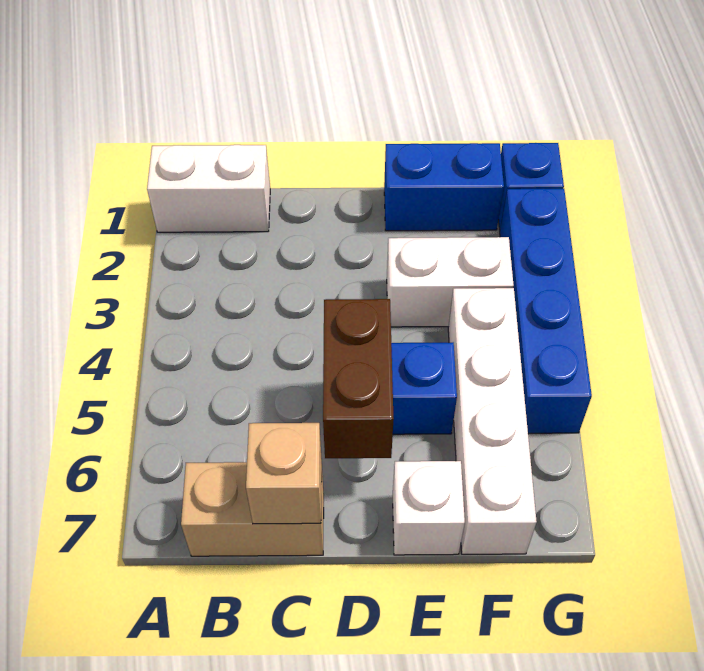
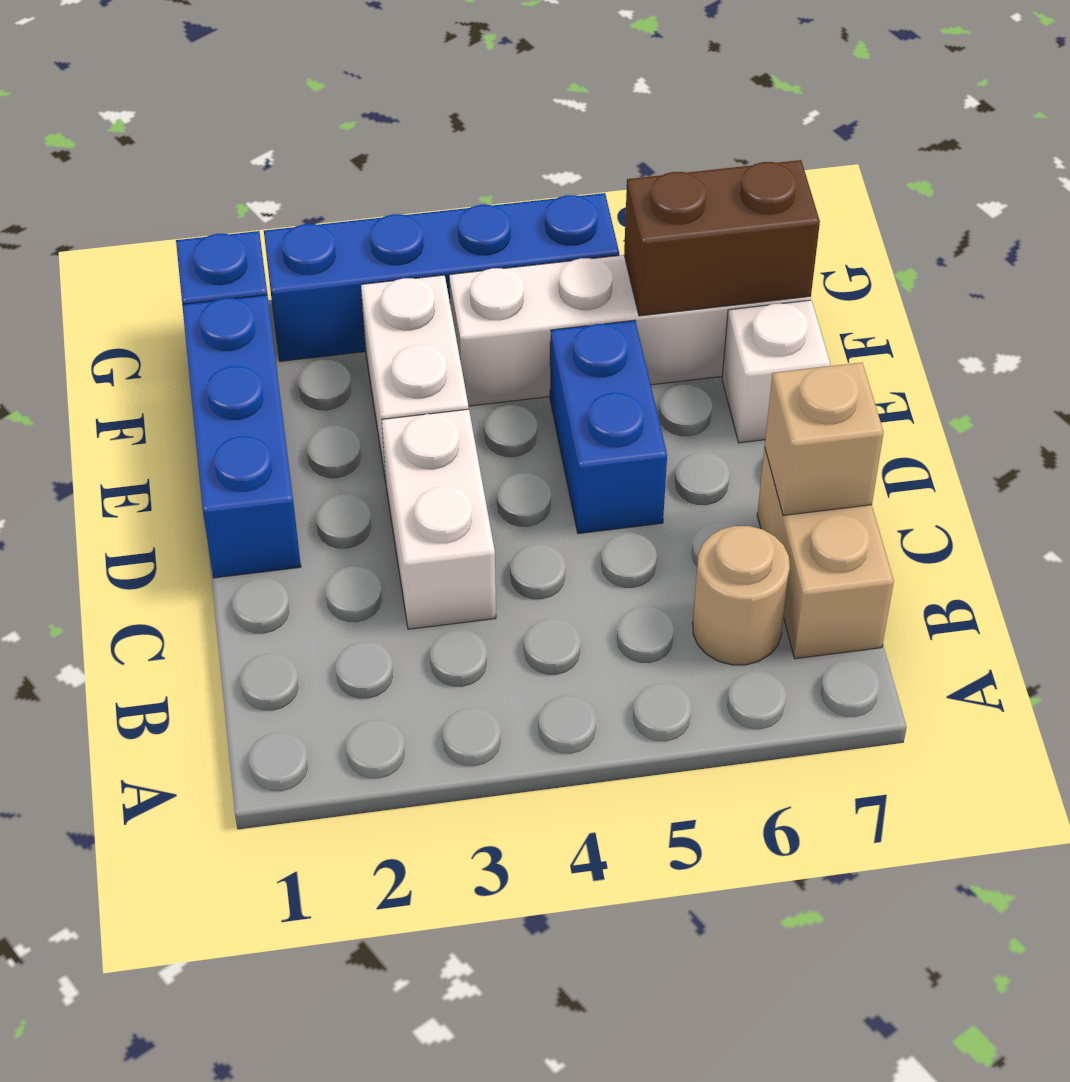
white brick A1:B1 level 1 -> white brick C3:D3 level 1
none -> tan round brick B6 level 1
brown brick D5:D6 level 2 -> brown brick F6:F7 level 2
blue brick E1:F1 level 1 -> blue brick D1:F1 level 1

